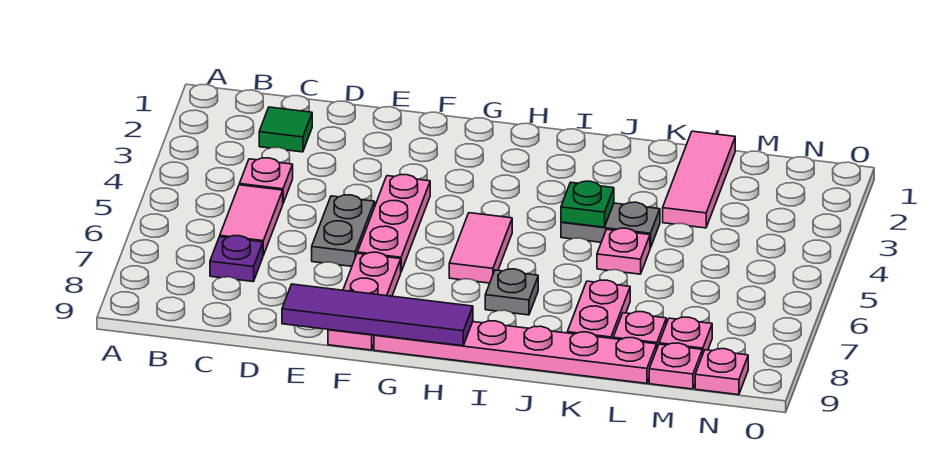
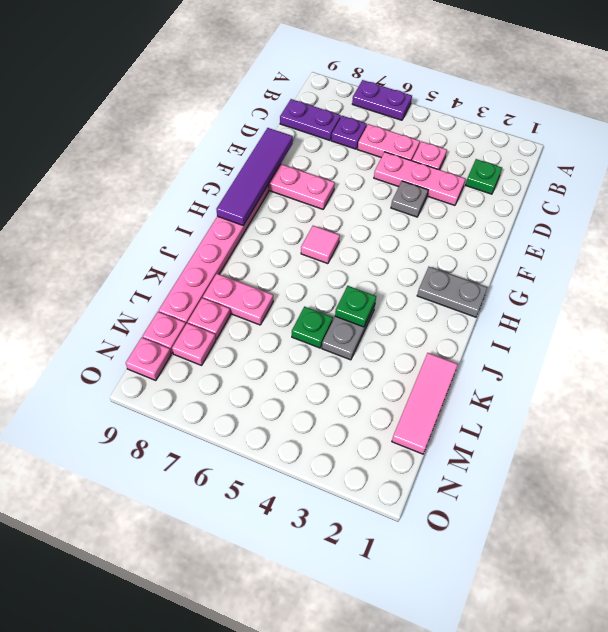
none -> purple plate A6:A7 level 1
green tile C2 level 1 -> green plate C2 level 1
pink tile C5:C6 level 1 -> pink plate C5:C6 level 1
none -> purple plate C8:C9 level 1
grey plate E5:E6 level 1 -> grey plate H1:H2 level 1
pink plate F4:F6 level 1 -> pink plate D3:D5 level 1
pink tile H5:H6 level 1 -> pink tile H6 level 1
grey plate I7 level 1 -> grey plate E4 level 1
pink plate K5 level 1 -> green plate K5 level 1
pink tile L1:L3 level 1 -> pink tile K1:M1 level 1

